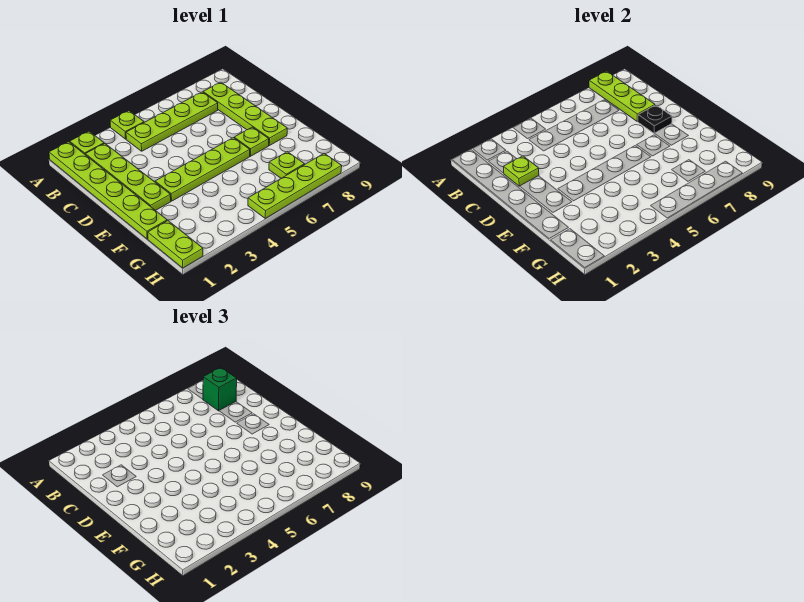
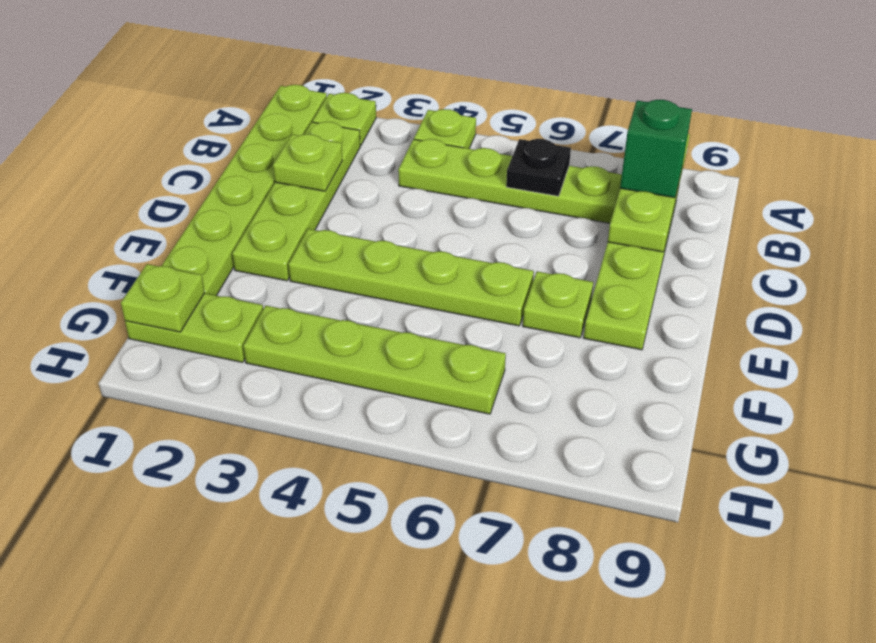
black plate D8 level 2 -> black plate B6 level 2
lime plate G1:H1 level 1 -> lime plate G1:G2 level 1
lime plate G7 level 1 -> lime plate G1 level 2
lime plate H5:H8 level 1 -> lime plate G3:G6 level 1

